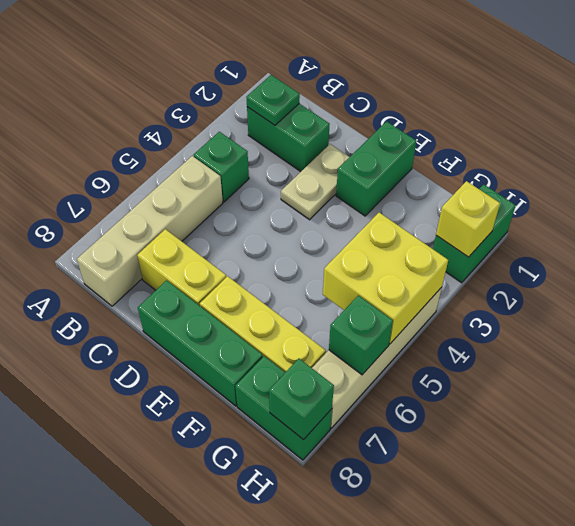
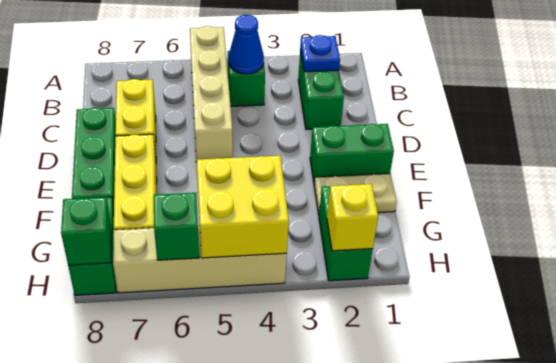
green plate B2 level 2 -> blue plate B2 level 2
none -> blue cone B4 level 2
tan brick B5:B8 level 1 -> tan brick A5:D5 level 1
tan plate D2:D3 level 1 -> tan plate F1:F2 level 1
green brick H1:H2 level 1 -> green brick G2:H2 level 1

